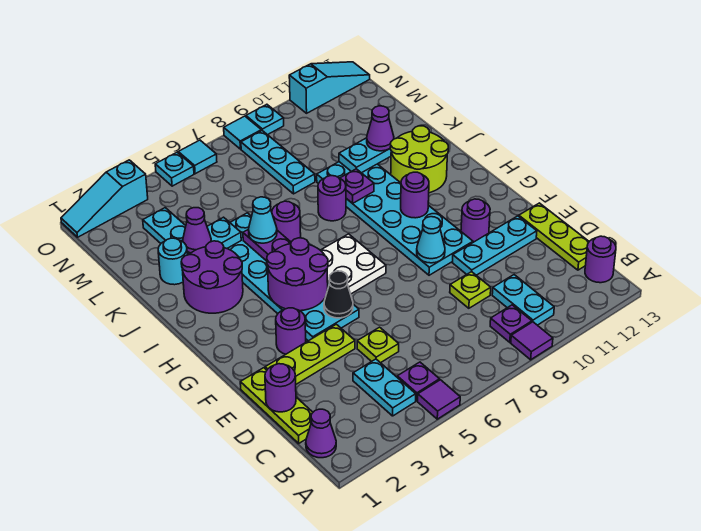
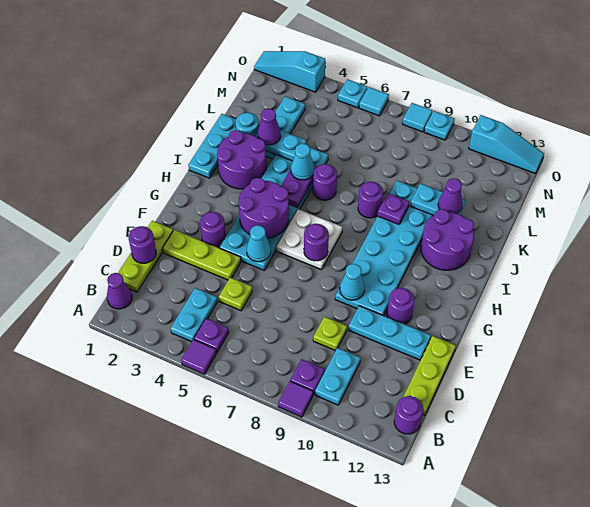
black cone F5 level 2 -> cyan cone F5 level 2
purple round brick H10 level 2 -> purple round brick G7 level 2
lime round brick I11:J12 level 1 -> purple round brick I11:J12 level 1
cyan plate L8:N8 level 1 -> cyan plate I1:K1 level 1

